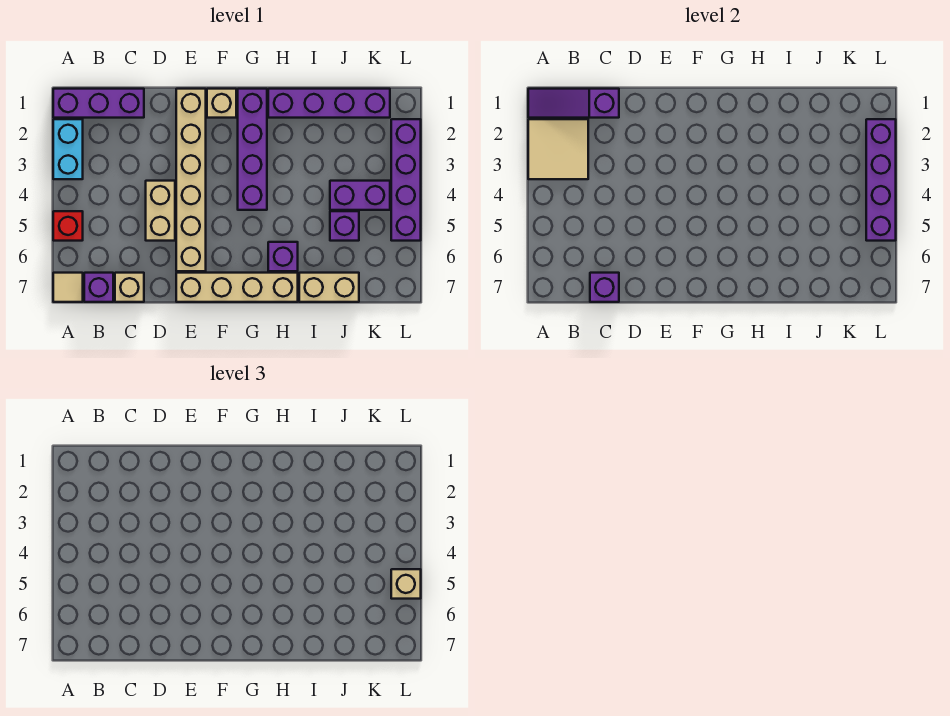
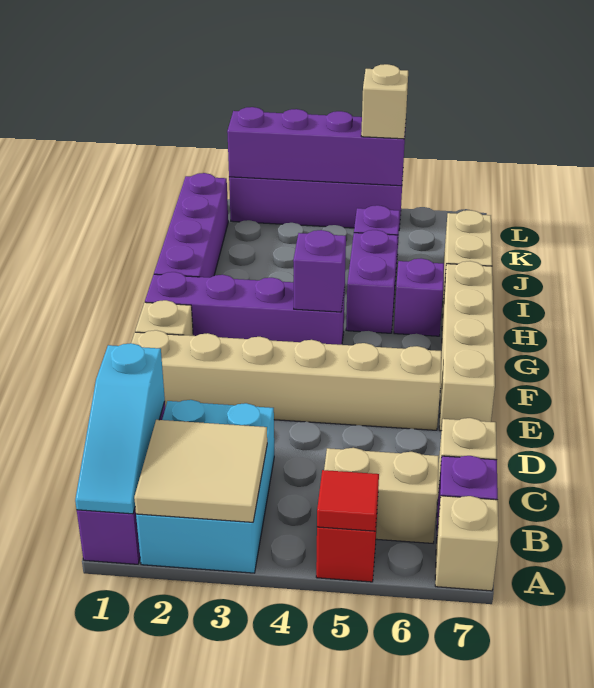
purple slope A1:C1 level 2 top C -> cyan slope A1:C1 level 2 top C
cyan brick A2:A3 level 1 -> cyan brick A2:C3 level 1
none -> red tile A5 level 2
tan tile A7 level 1 -> tan brick A7 level 1
purple brick C7 level 2 -> purple brick G4 level 2
tan brick D4:D5 level 1 -> tan brick B5:B6 level 1
purple brick J4:K4 level 1 -> purple brick H5:I5 level 1

